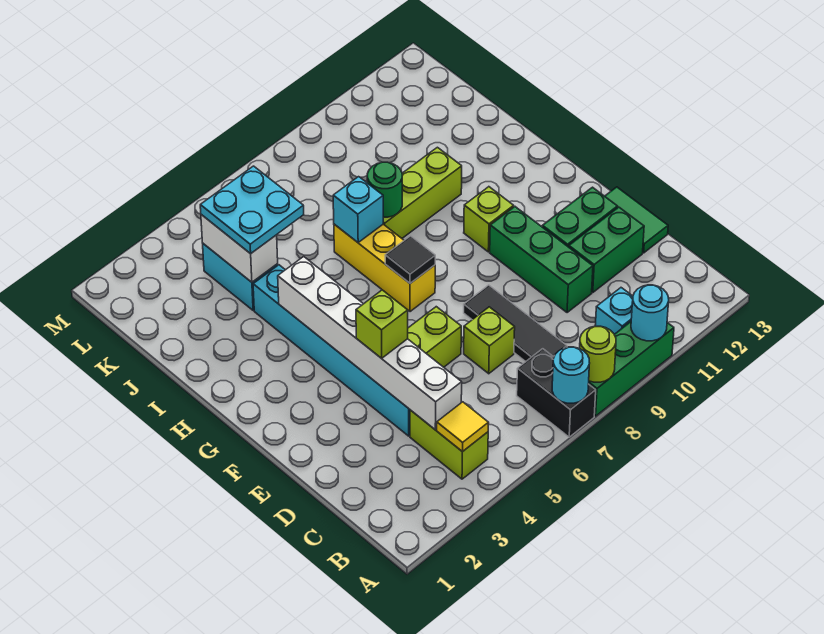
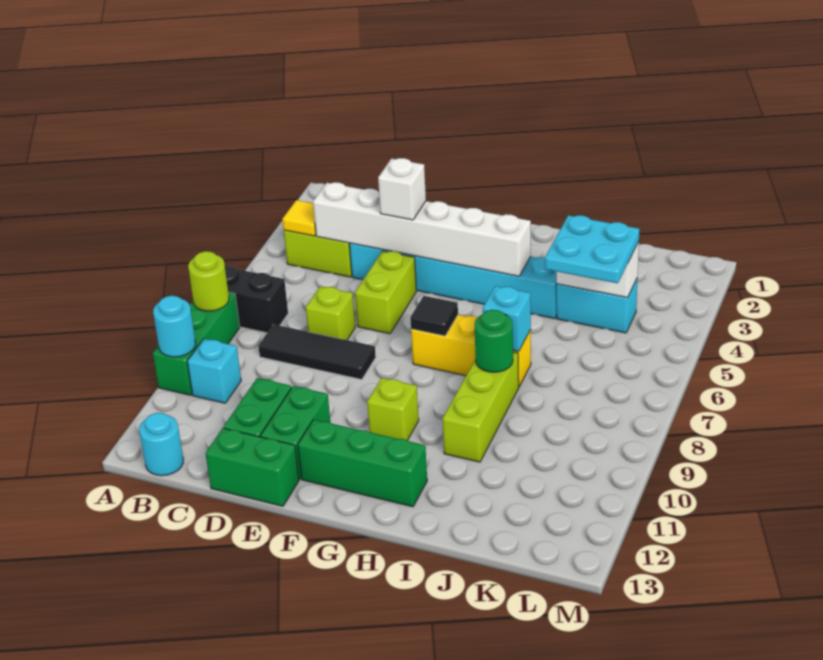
cyan round brick A7 level 2 -> cyan round brick B13 level 1
green brick D10:F10 level 1 -> green brick F12:H12 level 1
green tile D13:E13 level 1 -> green brick D13:E13 level 1
lime brick E4 level 3 -> white brick E4 level 3

